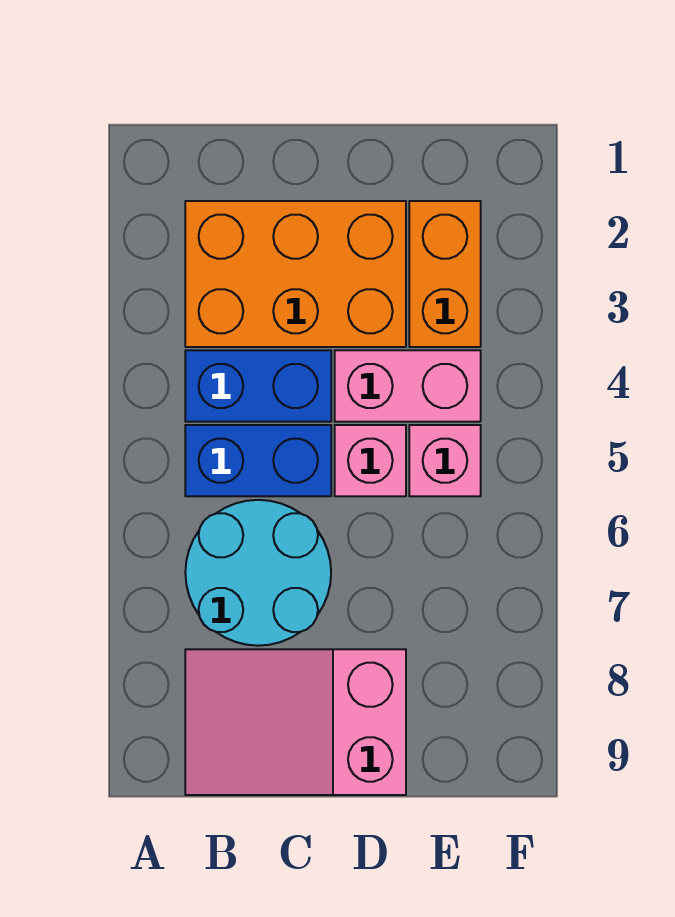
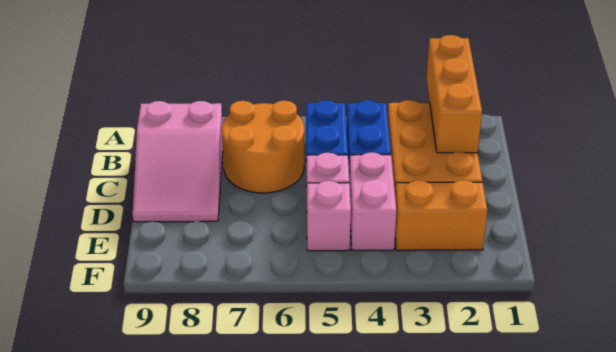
none -> orange brick A2:C2 level 2
cyan round brick B6:C7 level 1 -> orange round brick B6:C7 level 1
pink slope B8:D9 level 1 top D -> pink slope B8:D9 level 1 top B

